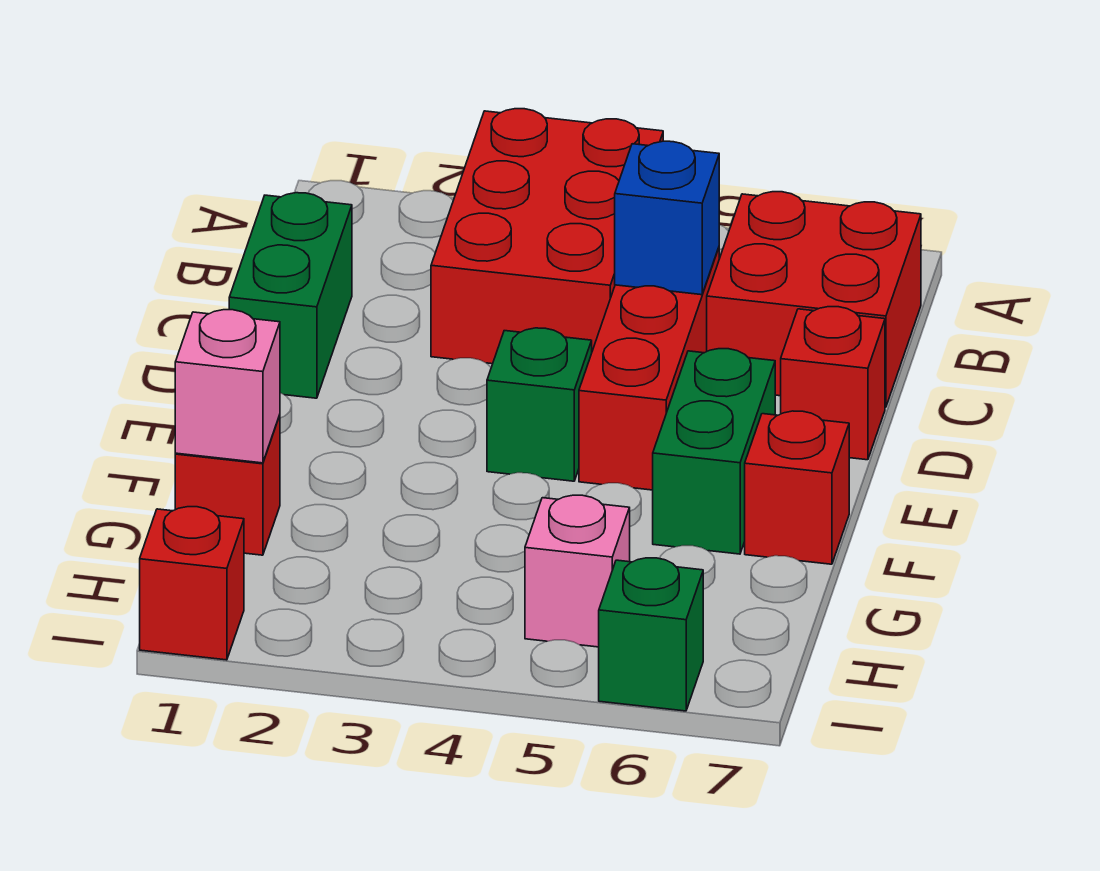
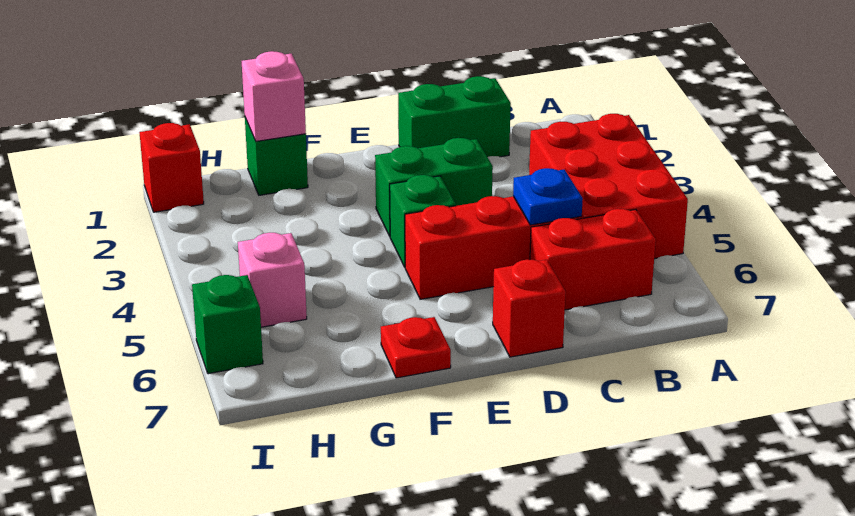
red brick A3:C4 level 1 -> red brick A3:B5 level 1
red brick B6:C7 level 1 -> red brick B6:C6 level 1
blue brick C5 level 2 -> blue plate C5 level 2
green brick E6:F6 level 1 -> green brick D3:E3 level 1
red brick F7 level 1 -> red plate F7 level 1
red brick G1 level 1 -> green brick G1 level 1

